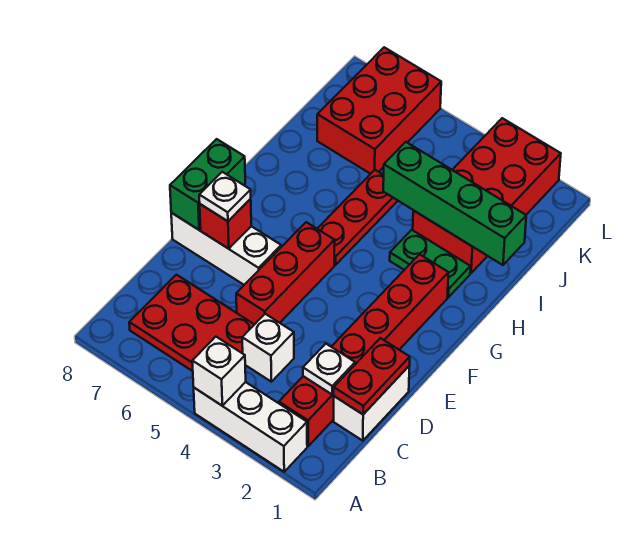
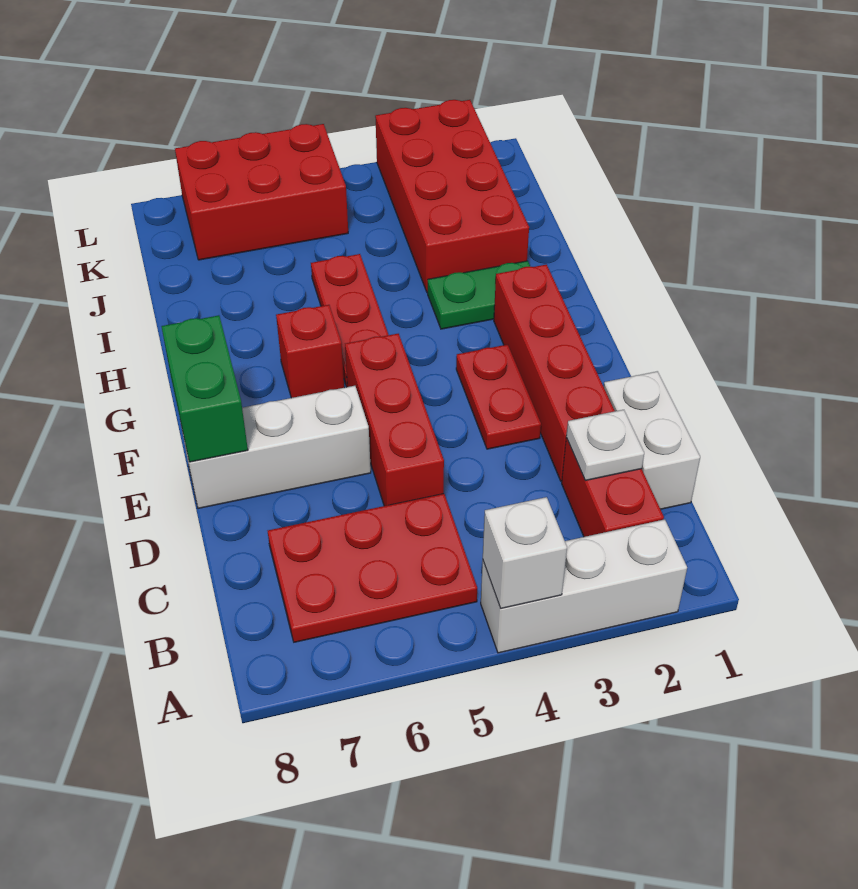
red plate C1:D1 level 2 -> red plate E3:F3 level 1
white brick C4 level 1 -> none
red brick E7 level 2 -> red brick G6 level 1
white plate E7 level 3 -> none
green brick I1:I4 level 2 -> none
red brick J6:L7 level 1 -> red brick K5:L7 level 1

